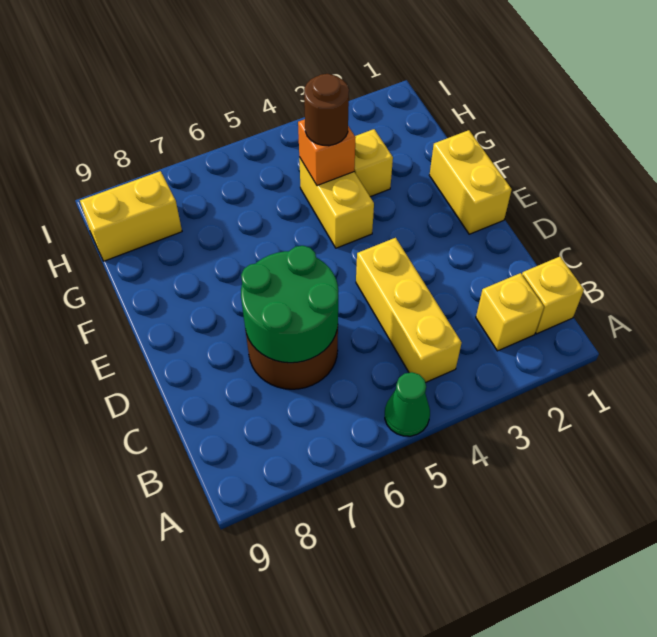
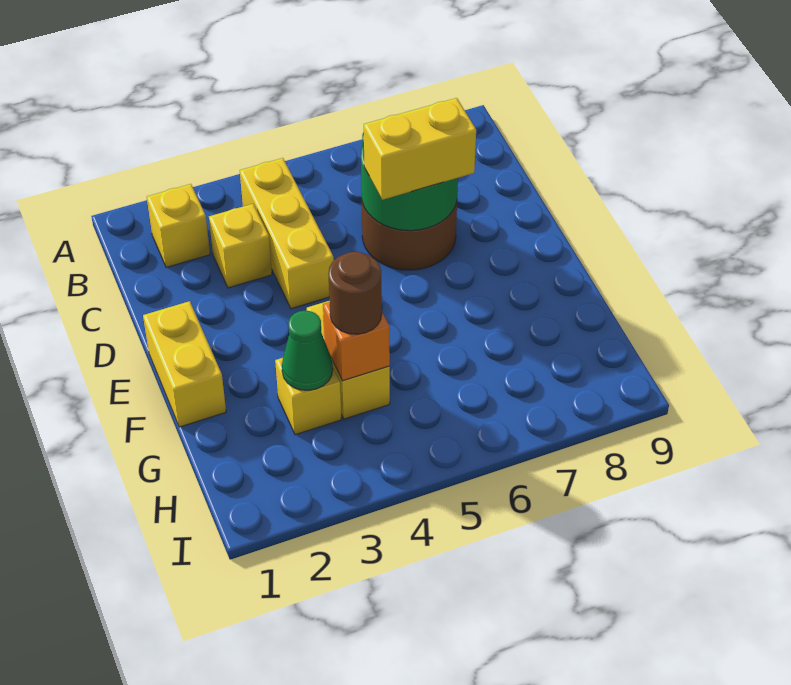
green cone A5 level 1 -> green cone G3 level 2
yellow brick B1 level 1 -> yellow brick C3 level 1
yellow brick H8:H9 level 1 -> yellow brick D6:D7 level 3

